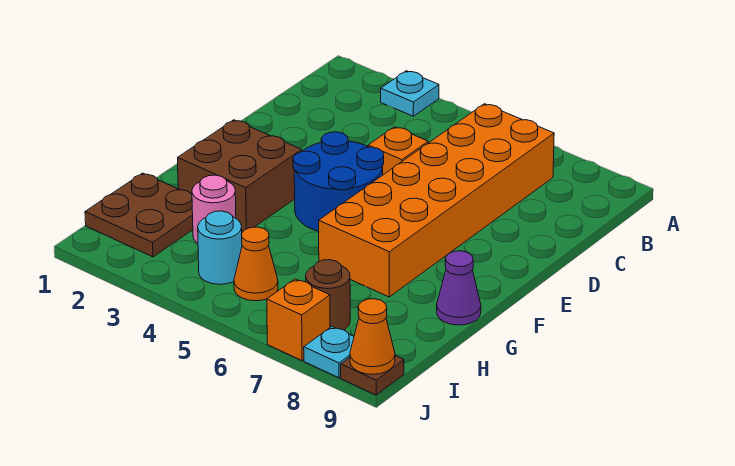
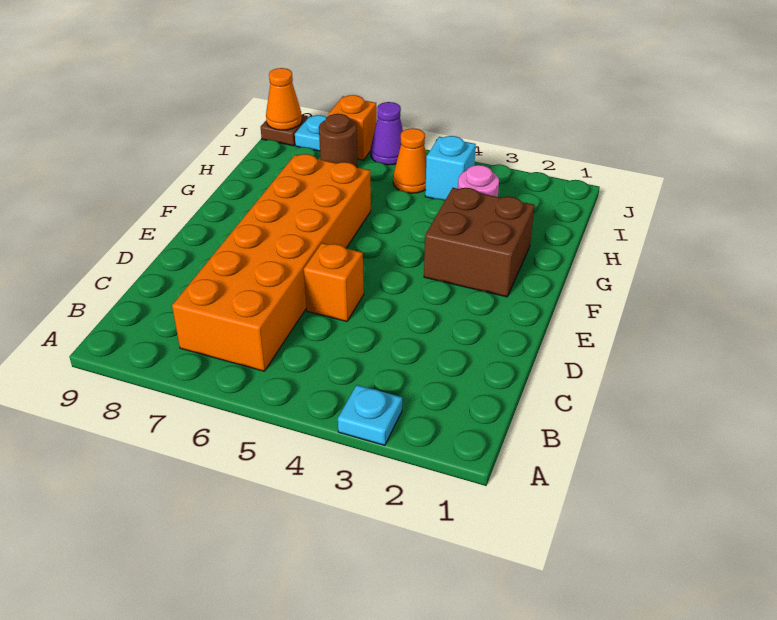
blue round brick E4:F5 level 1 -> none
purple cone G9 level 1 -> purple cone J6 level 1
brown plate H1:I2 level 1 -> none
cyan round brick I4 level 1 -> cyan brick I4 level 1

